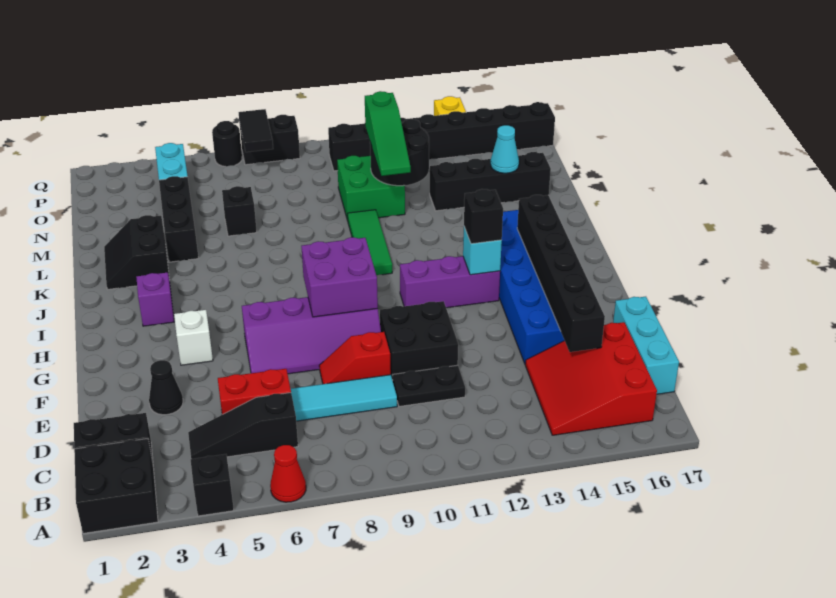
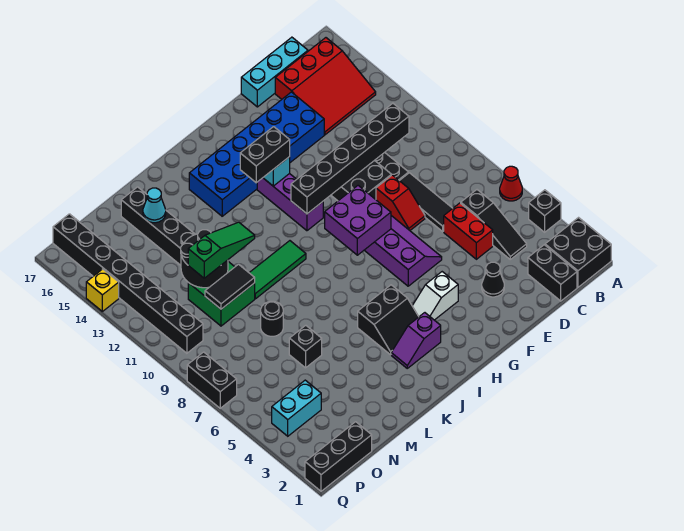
cyan tile D7:D9 level 1 -> black tile D7:D9 level 1
black brick D15:I15 level 2 -> black brick C11:H11 level 2
black brick H13 level 3 -> black brick H13:I13 level 3
black slope K2:L3 level 1 top 3 -> black slope I4:J5 level 1 top 5
black brick L4:N4 level 1 -> black brick O1:Q1 level 1
black tile P7:Q7 level 2 -> black tile M10:N10 level 2
black round brick Q6 level 1 -> black round brick M8 level 1

